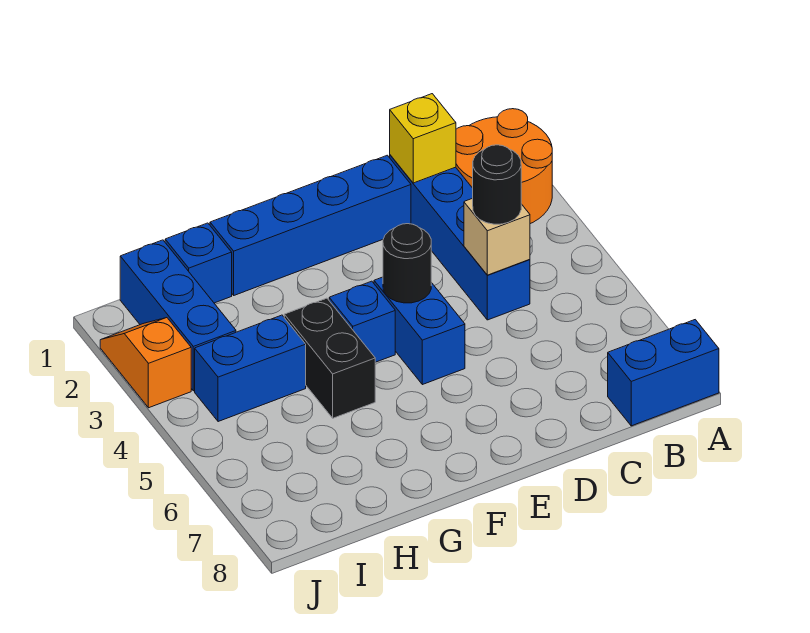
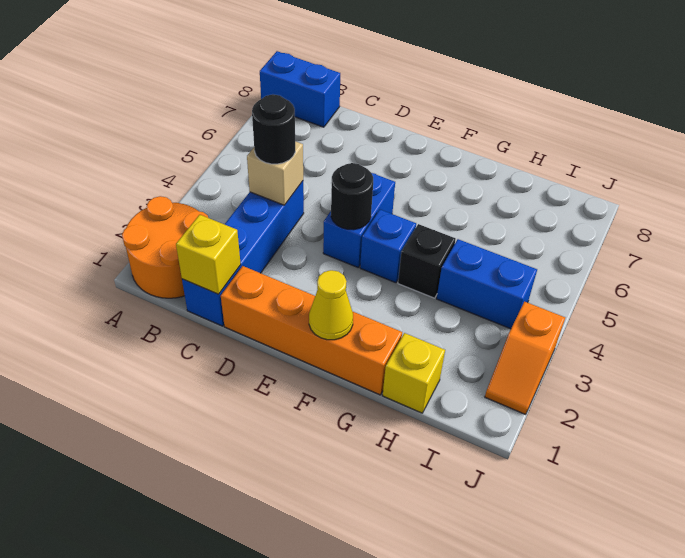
blue brick D1:G1 level 1 -> orange brick D1:G1 level 1
none -> yellow cone F1 level 2
black brick G4:G5 level 1 -> black brick G4 level 1
blue brick H1 level 1 -> yellow brick H1 level 1
blue brick I1:I3 level 1 -> none

